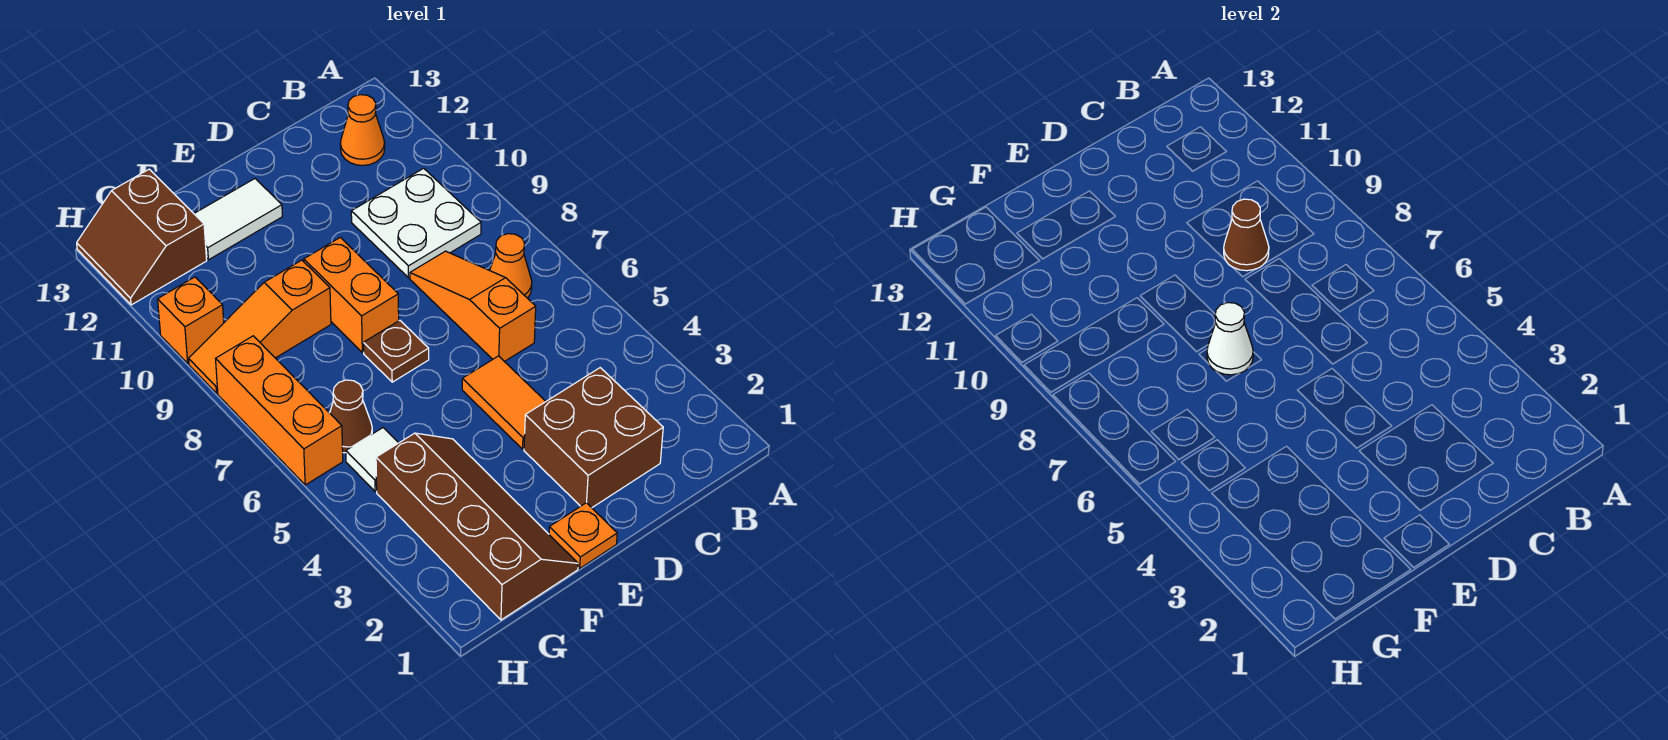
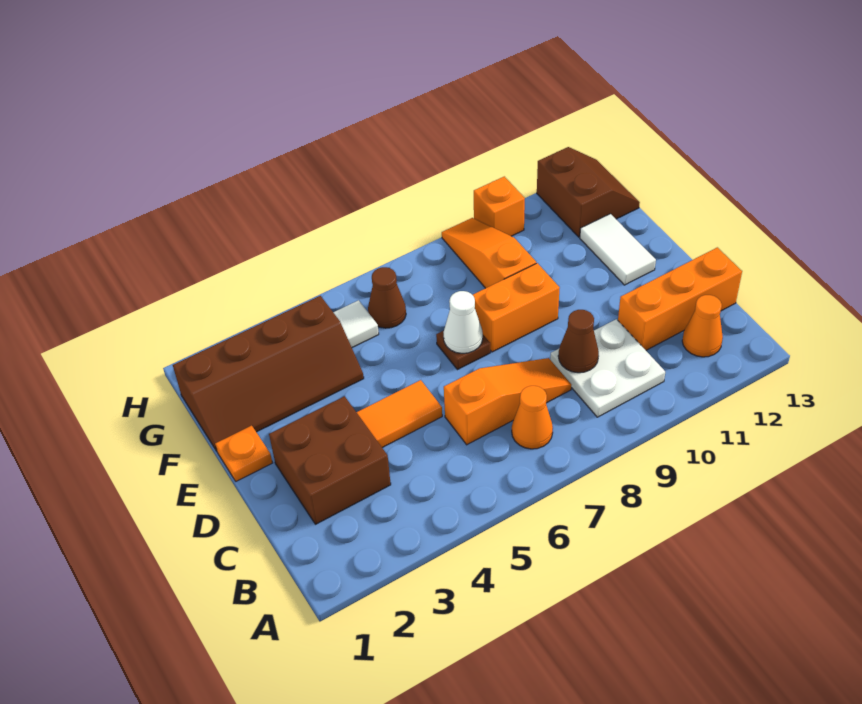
brown slope G12:H13 level 1 top G -> brown slope G12:H13 level 1 top 12
orange brick H6:H8 level 1 -> orange brick C11:C13 level 1

